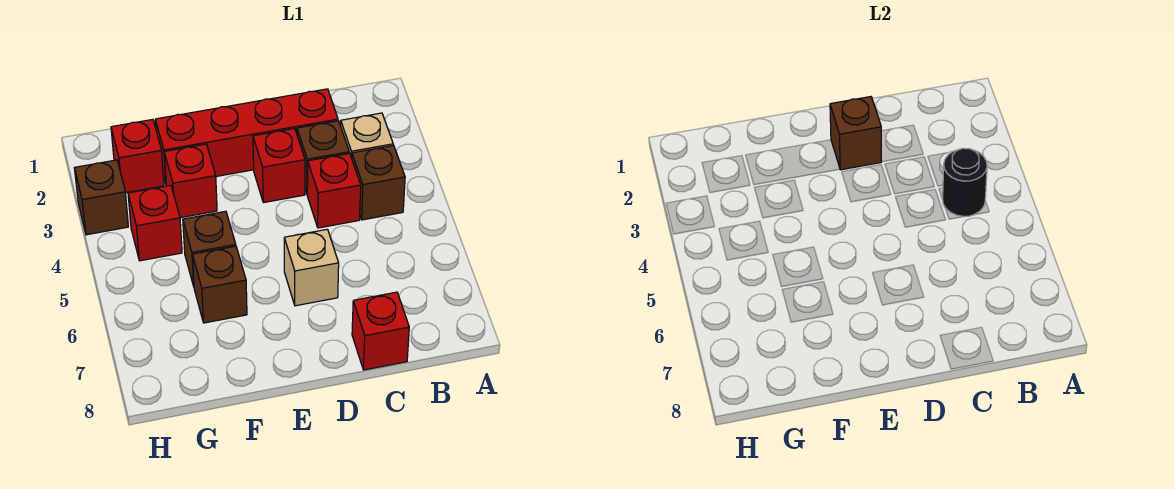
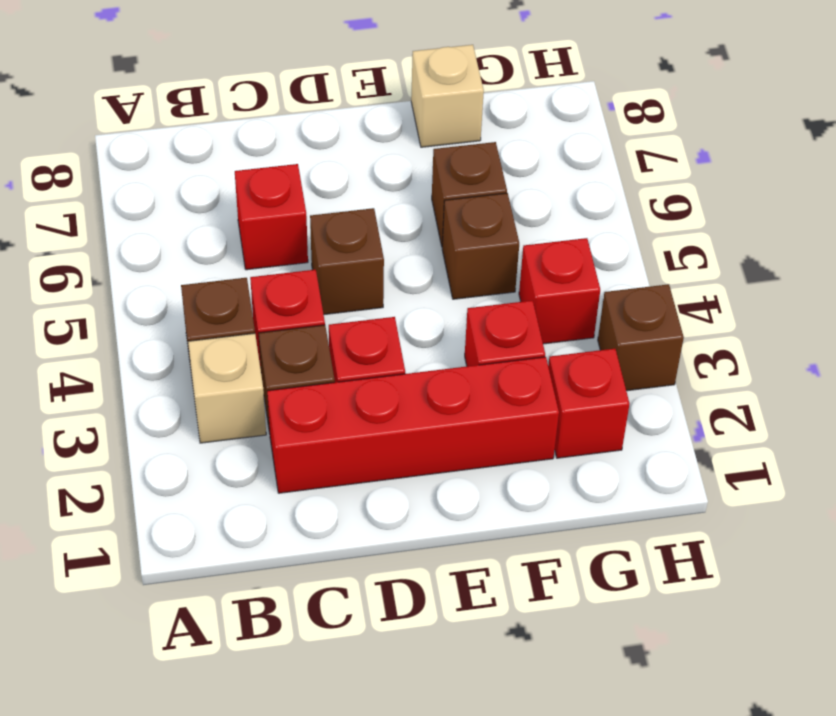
black round brick B4 level 2 -> none
red brick C8 level 1 -> red brick C6 level 1
brown brick D2 level 2 -> brown brick D5 level 1
tan brick D6 level 1 -> tan brick F8 level 1

